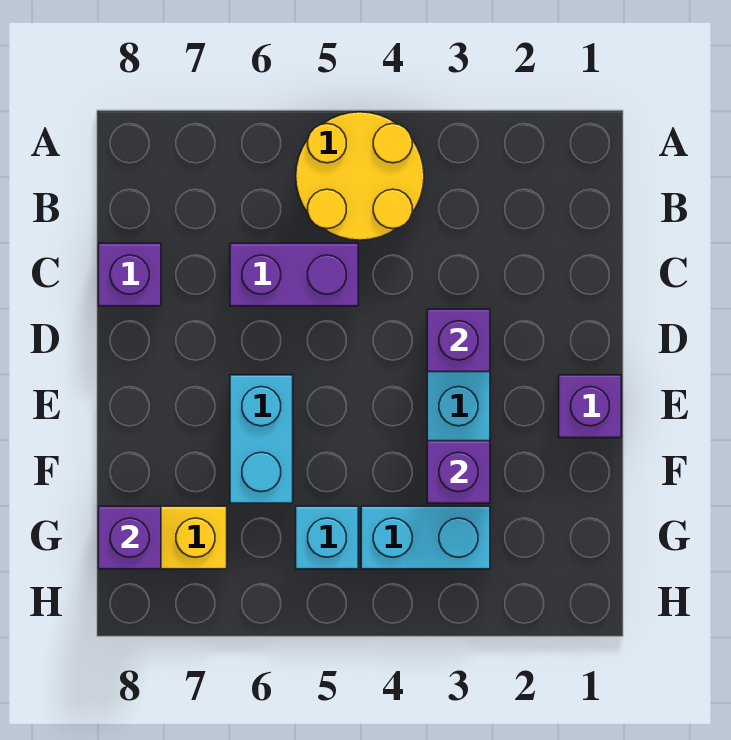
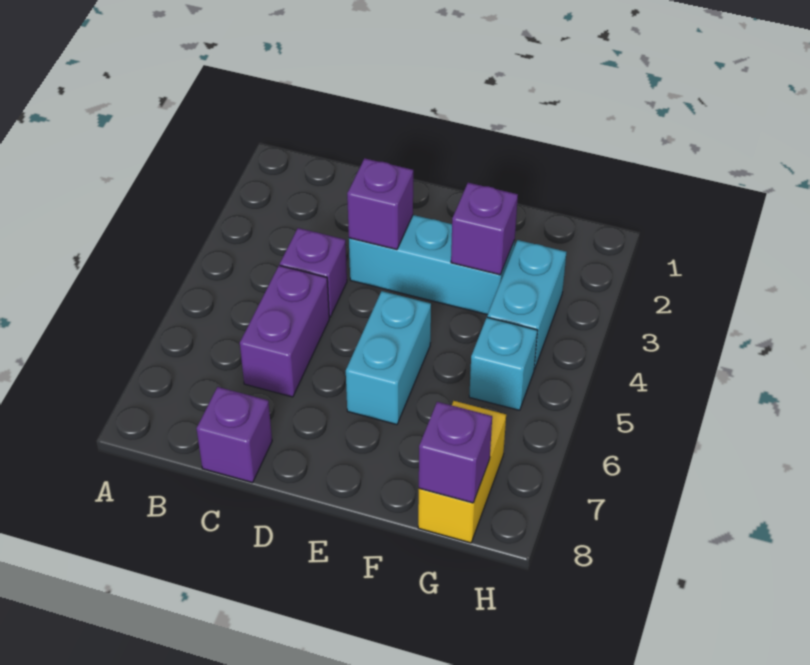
yellow round brick A4:B5 level 1 -> none
purple brick E1 level 1 -> purple brick C4 level 1
cyan brick E6:F6 level 1 -> cyan brick E5:E6 level 1

